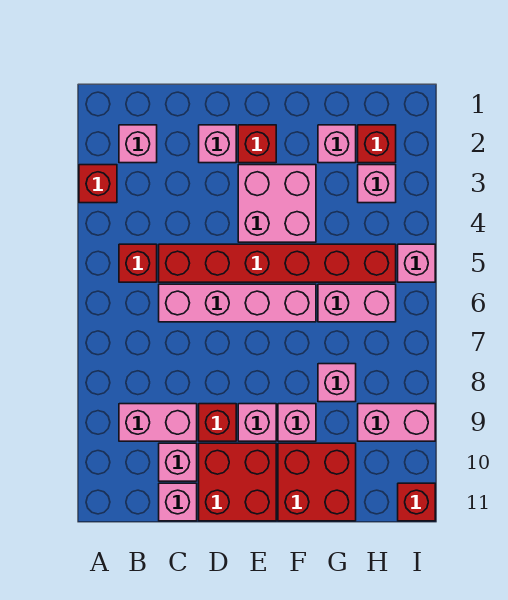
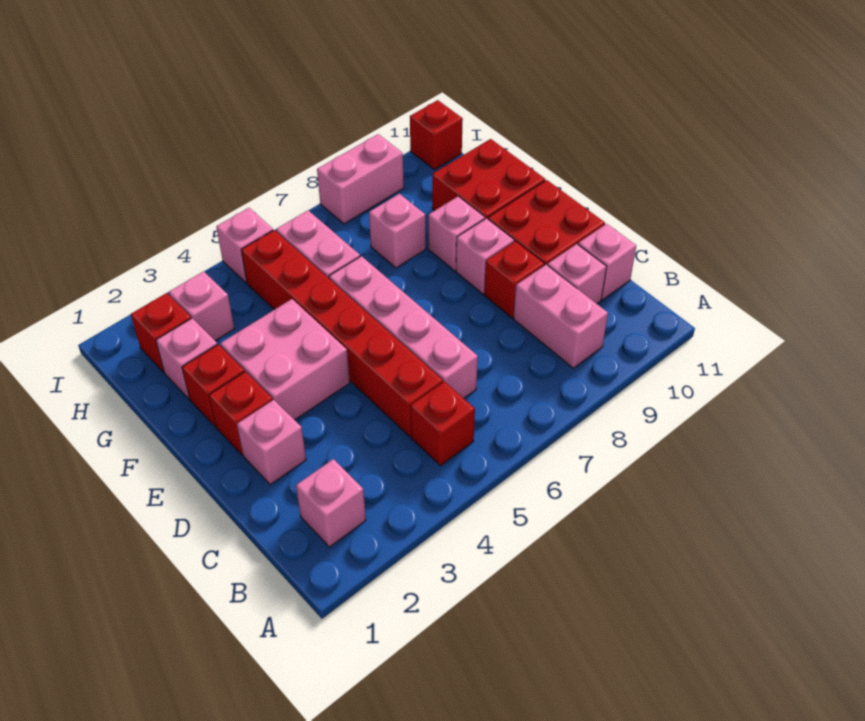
red brick A3 level 1 -> red brick F2 level 1
pink brick H9:I9 level 1 -> pink brick I8:I9 level 1

